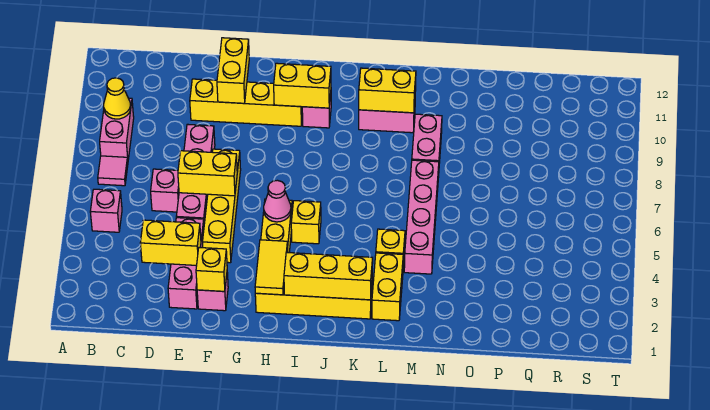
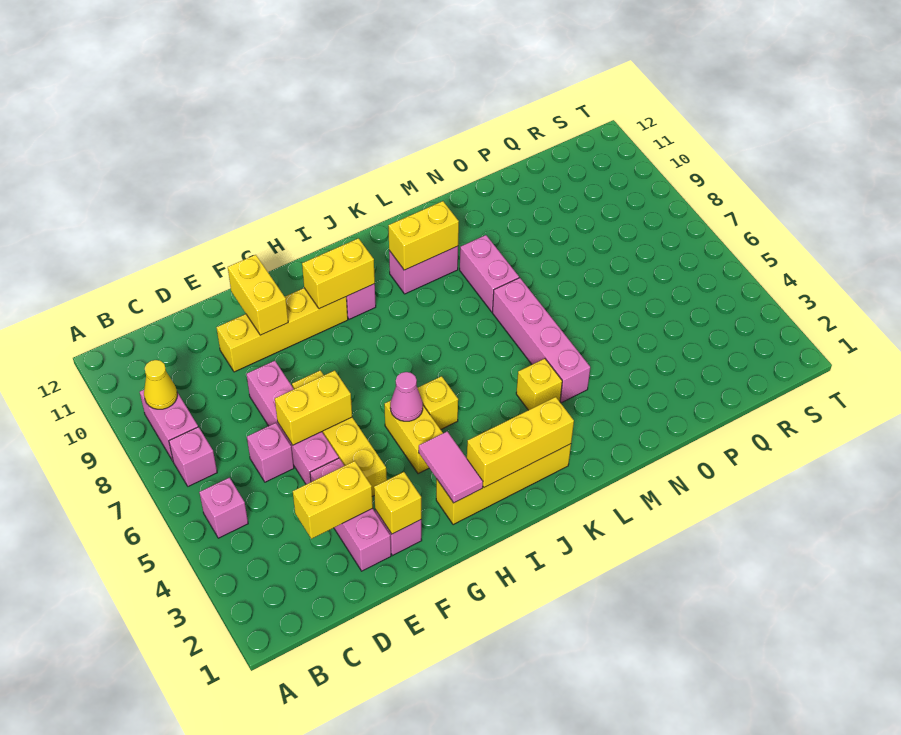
pink tile B7 level 1 -> pink brick B7 level 1
yellow tile H2:H3 level 2 -> pink tile H2:H3 level 2
yellow brick L2:L3 level 1 -> none

